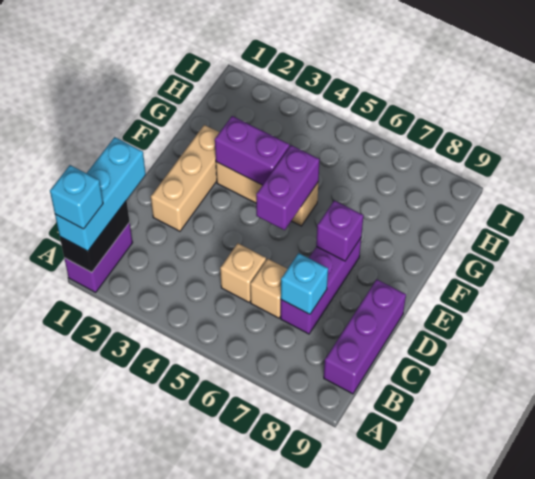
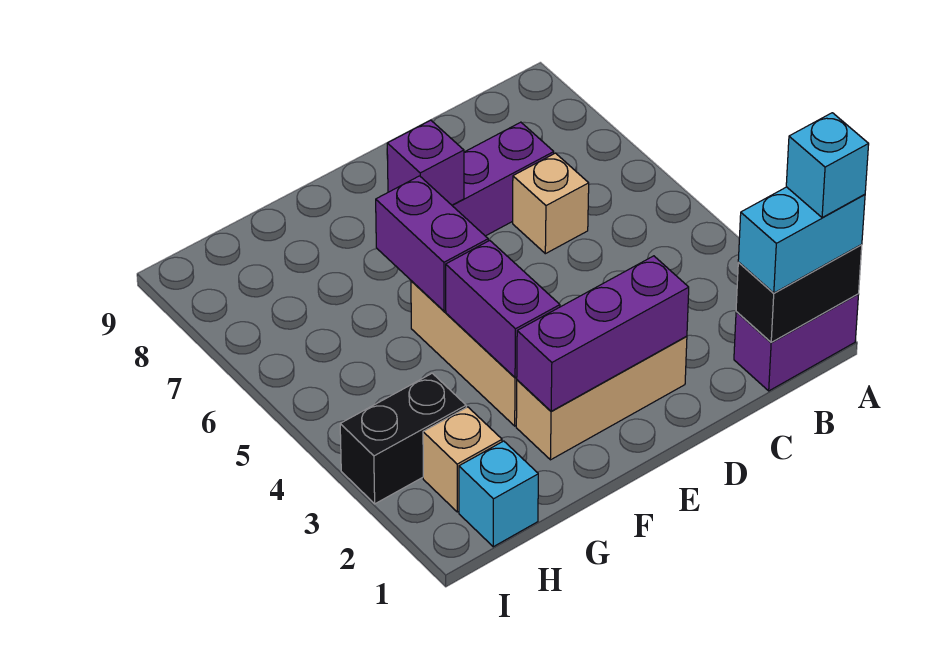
cyan brick A1:C1 level 3 -> cyan brick A1:B1 level 3
purple brick B9:D9 level 1 -> purple brick D2:F2 level 2
tan brick C5 level 1 -> tan brick H2 level 1
cyan brick C7 level 2 -> cyan brick H1 level 1
purple brick E5:F5 level 2 -> purple brick F5:F6 level 2
none -> black brick H3:I3 level 1

